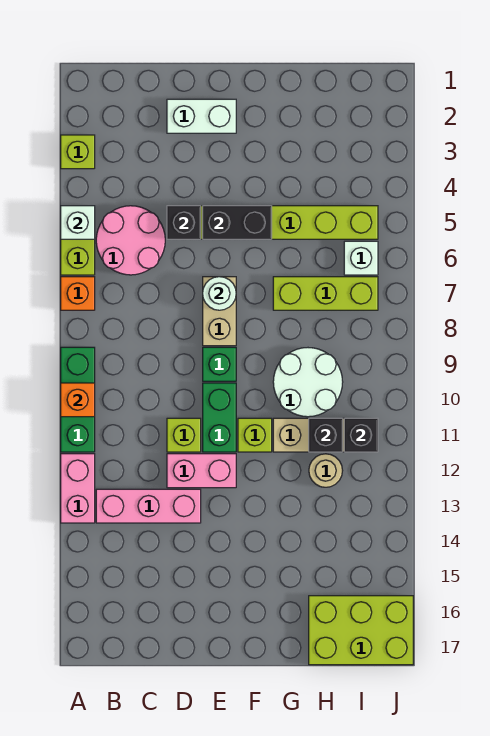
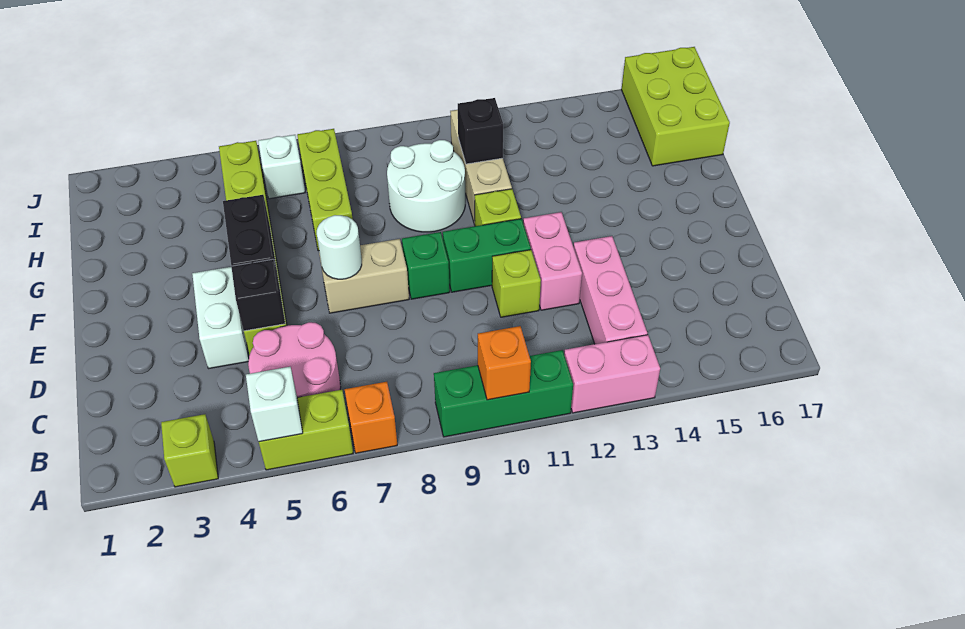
white brick D2:E2 level 1 -> white brick D4:E4 level 1
tan round brick H12 level 1 -> none
black brick I11 level 2 -> none

